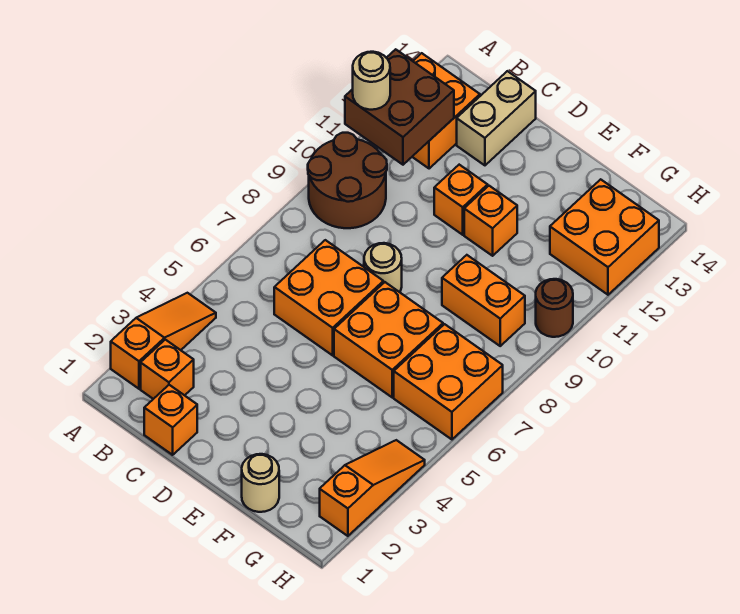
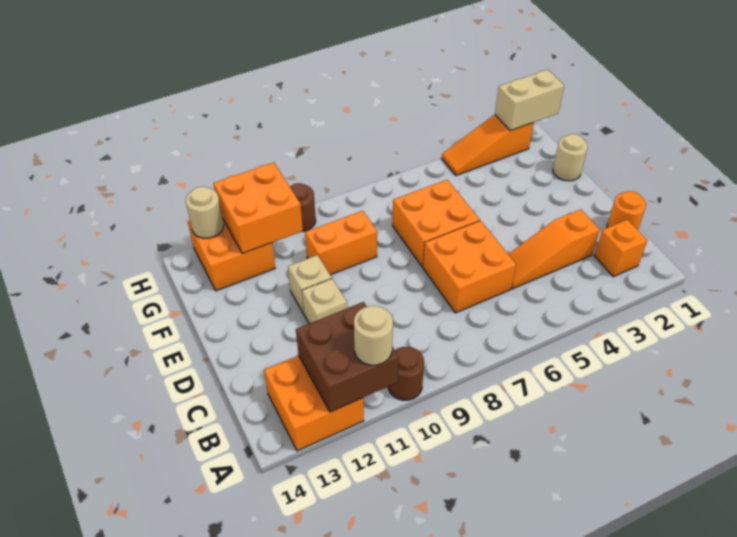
orange slope A2:A4 level 1 top 2 -> orange slope C3:C5 level 1 top 3
brown round brick A9:B10 level 1 -> brown round brick A10 level 1
orange brick C1 level 1 -> orange round brick C1 level 1
tan brick C13:C14 level 1 -> tan brick H1:H2 level 2
tan round brick D8 level 1 -> tan round brick H13 level 2
orange brick D11 level 1 -> tan brick D11 level 1
orange brick E11 level 1 -> tan brick E11 level 1
orange brick F9:G9 level 1 -> orange brick F9:F10 level 1
orange brick G6:H7 level 1 -> orange brick G11:H12 level 2

